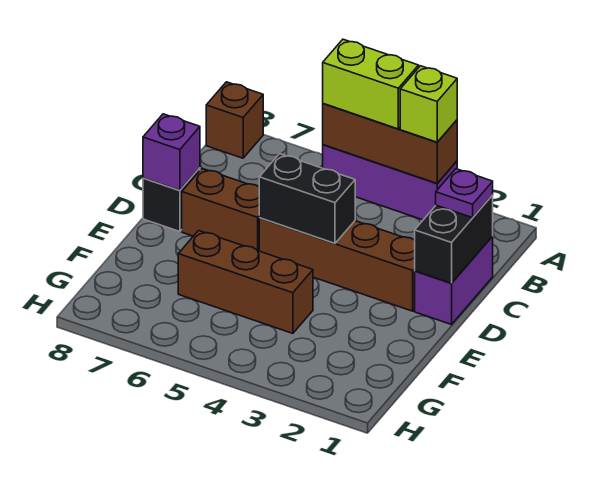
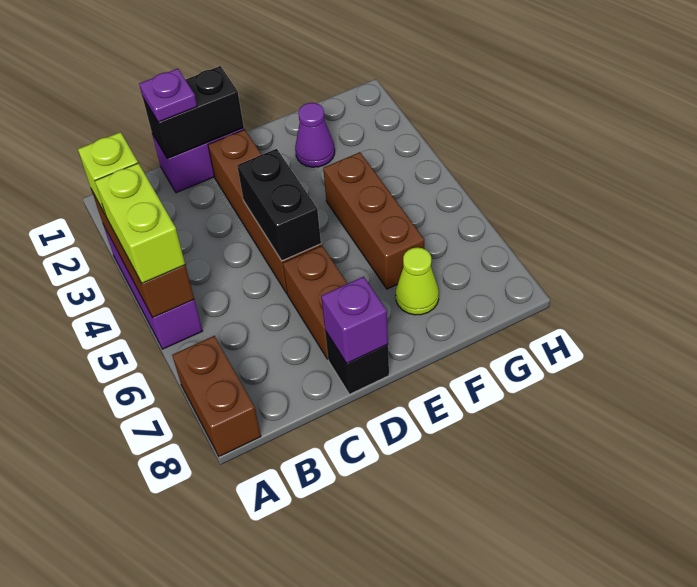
brown brick A8 level 1 -> brown brick A7:A8 level 1
none -> purple cone F2 level 1
none -> lime cone F7 level 1

